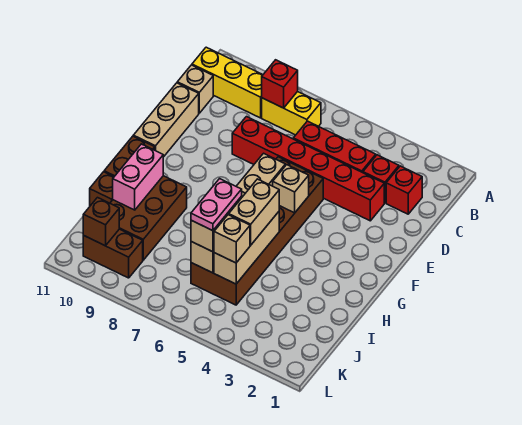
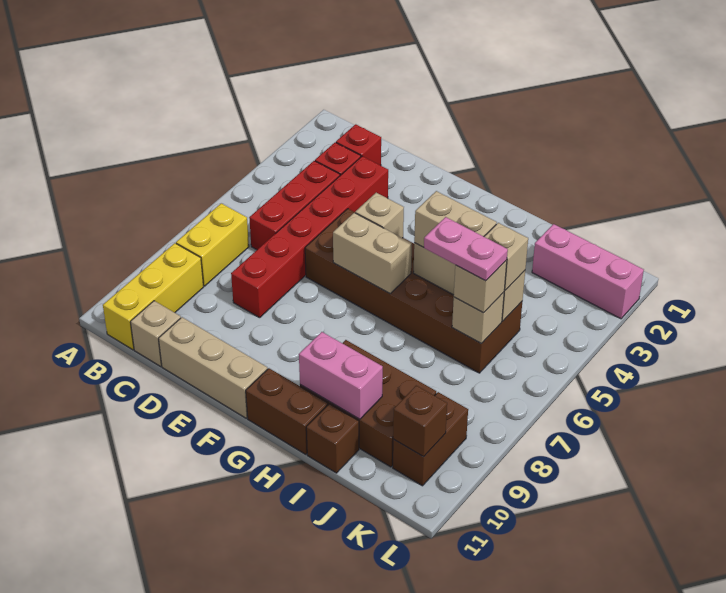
red brick B8 level 2 -> none
none -> pink brick J2:L2 level 1

